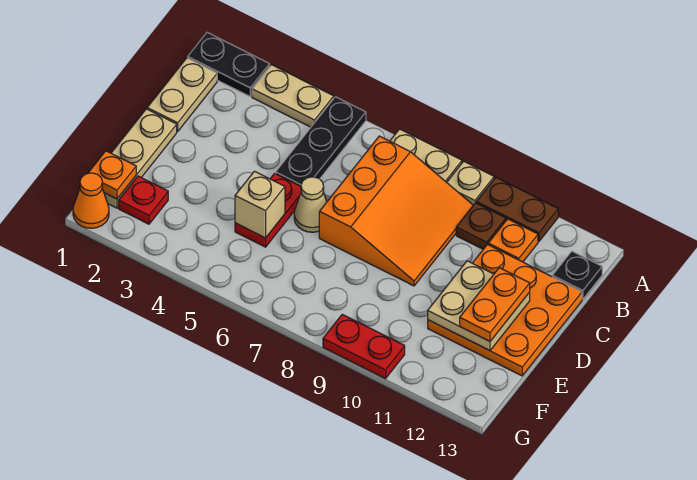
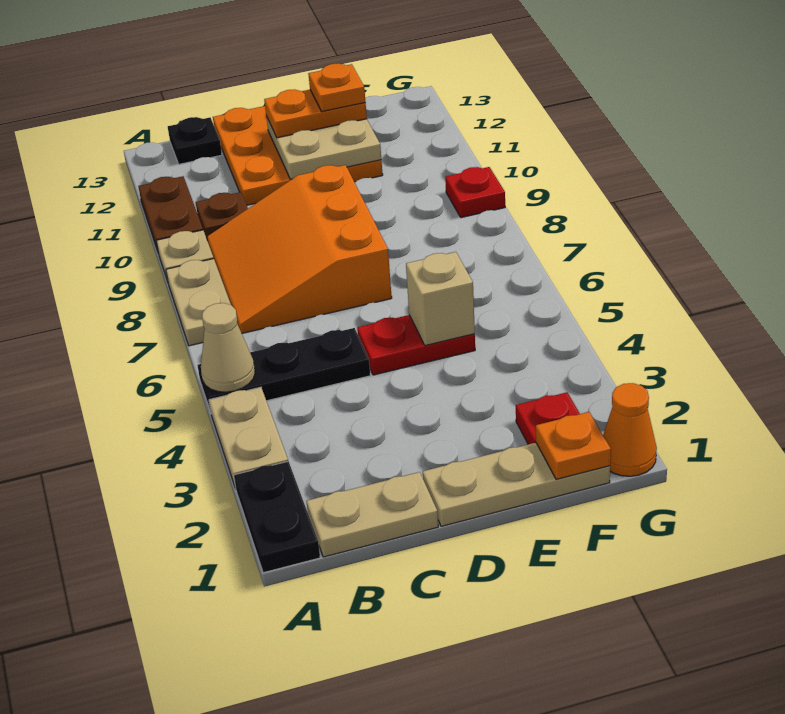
orange slope B7:D9 level 1 top 7 -> orange slope B7:D9 level 1 top D
orange plate B11 level 1 -> orange plate E12 level 4
tan cone D6 level 1 -> tan cone A5 level 2
red plate G9:G10 level 1 -> red plate G9 level 1

